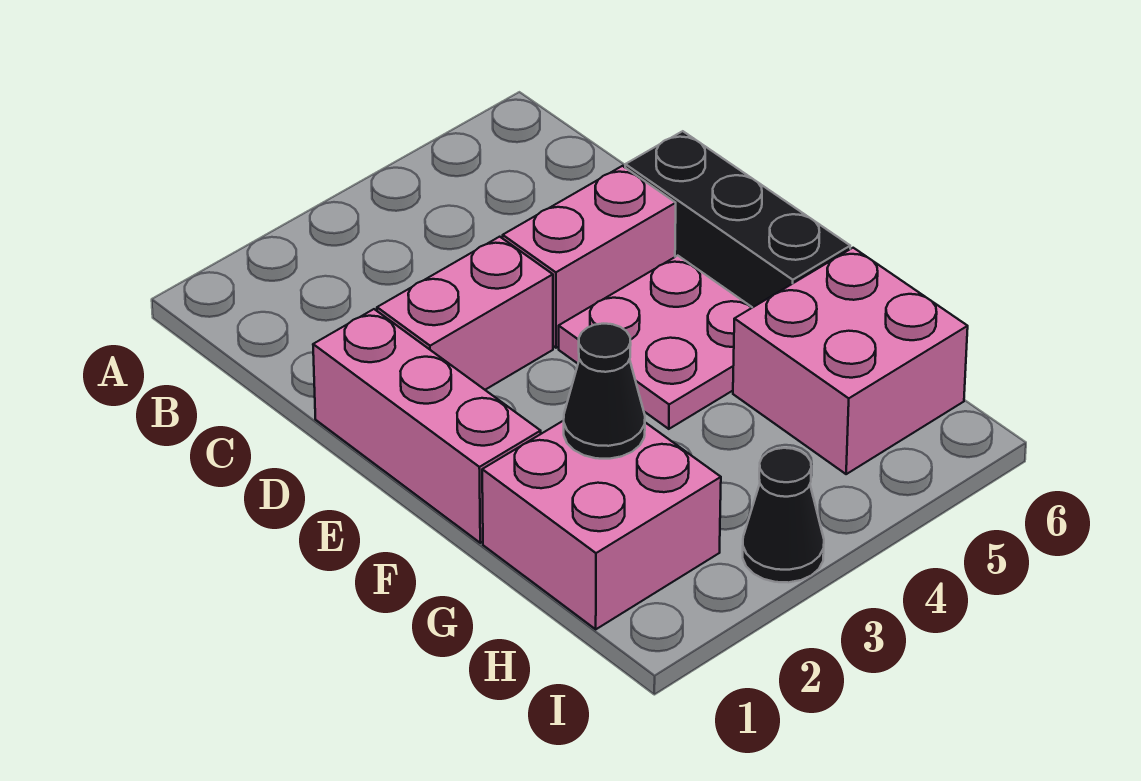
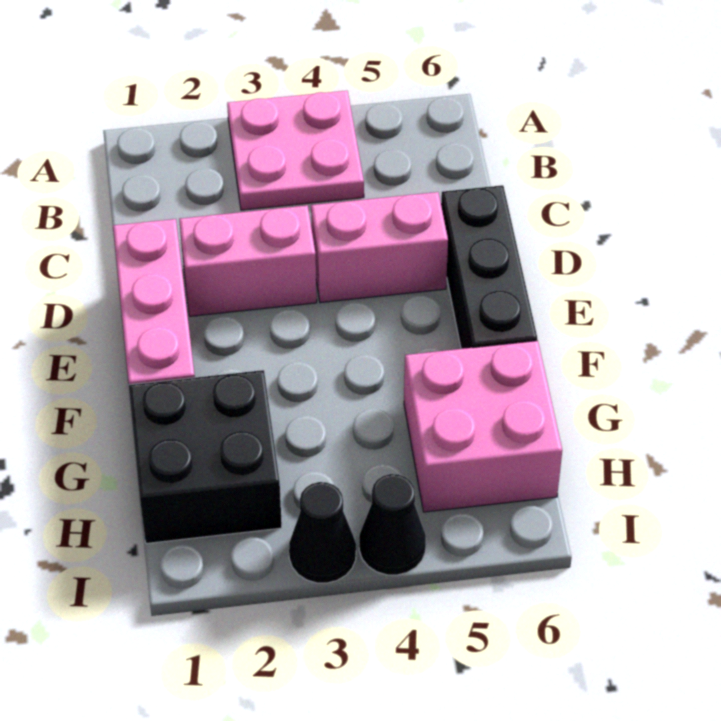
pink plate E4:F5 level 1 -> pink plate A3:B4 level 1
pink brick G1:H2 level 1 -> black brick G1:H2 level 1
black cone G2 level 2 -> black cone I4 level 1

